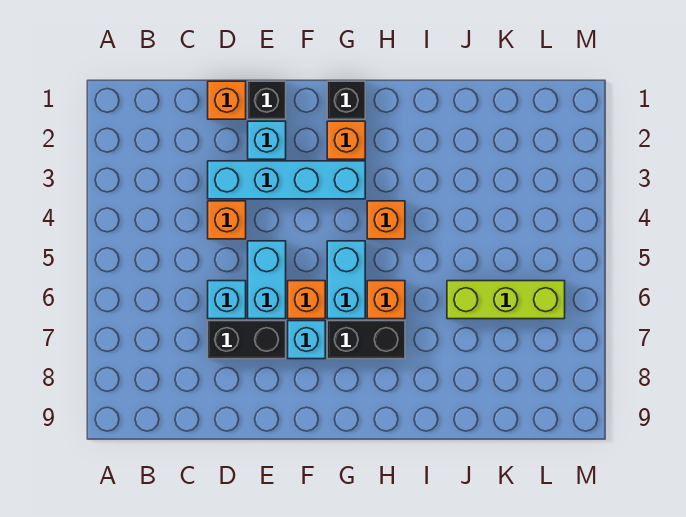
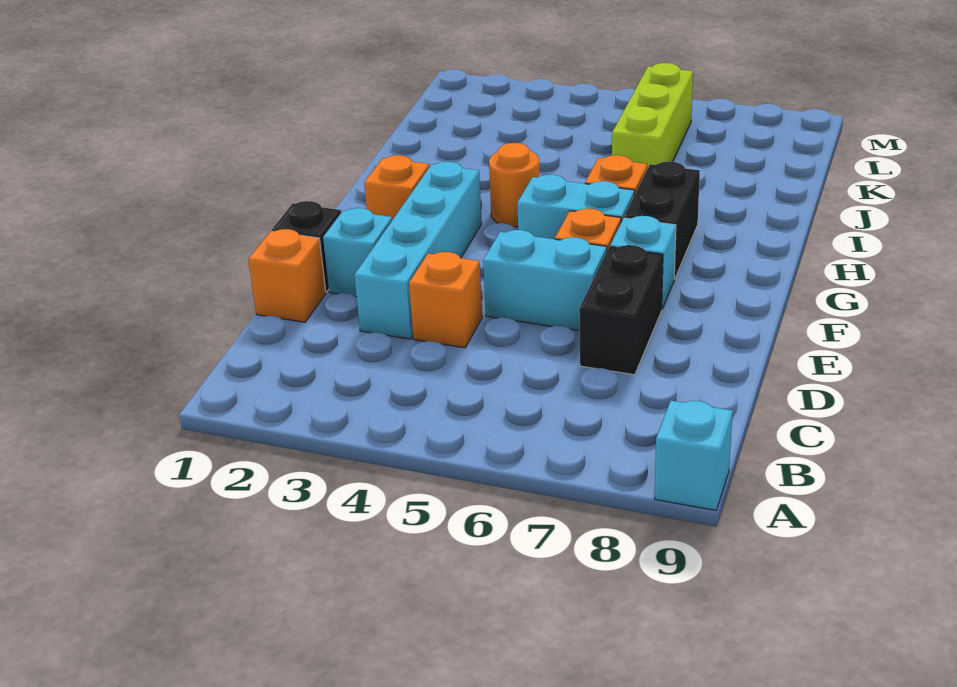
cyan brick D6 level 1 -> cyan brick A9 level 1
black brick G1 level 1 -> none
orange brick H4 level 1 -> orange round brick H4 level 1

